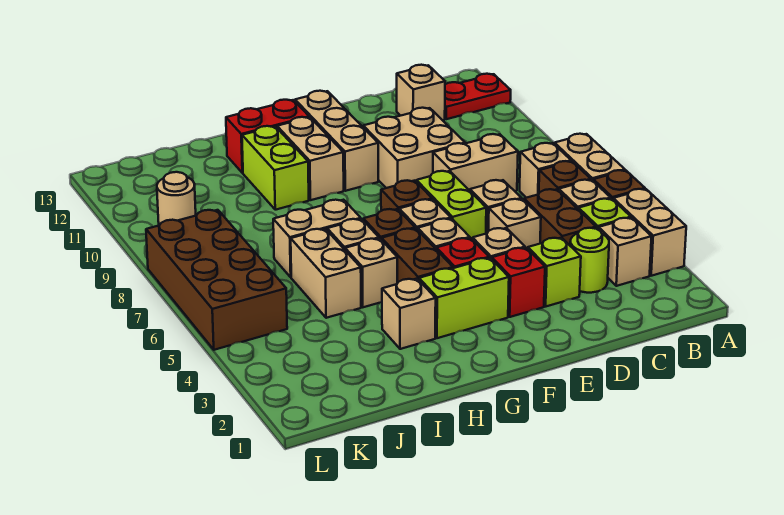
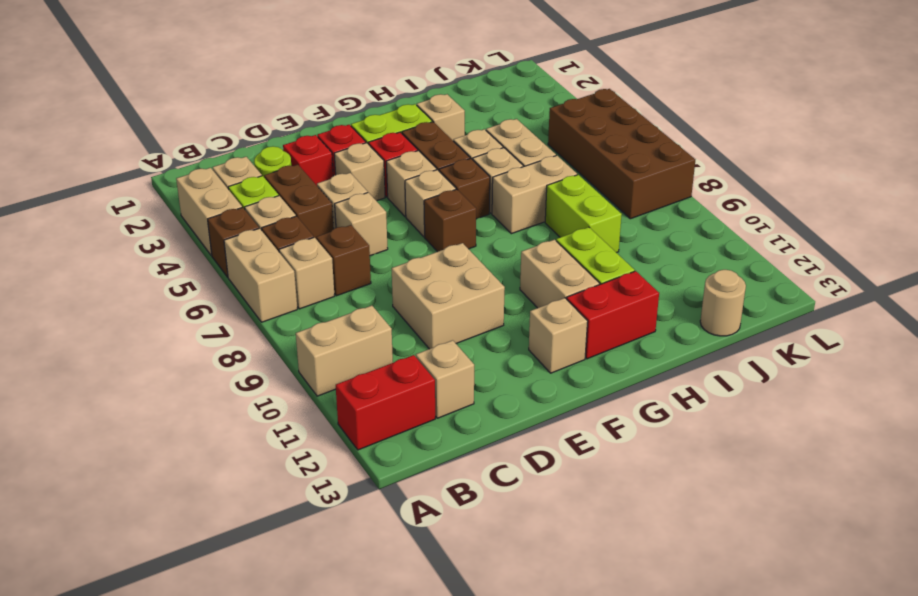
red plate A12:B12 level 1 -> red brick A12:B12 level 1
none -> brown brick C7 level 1
tan brick C8:D8 level 1 -> tan brick A10:B10 level 1
lime brick D3 level 1 -> red brick D3 level 1
lime brick E6:E7 level 1 -> lime brick I8:I9 level 1
tan brick F10:F12 level 1 -> tan brick F12 level 1
tan round brick K10 level 1 -> tan round brick J13 level 1

